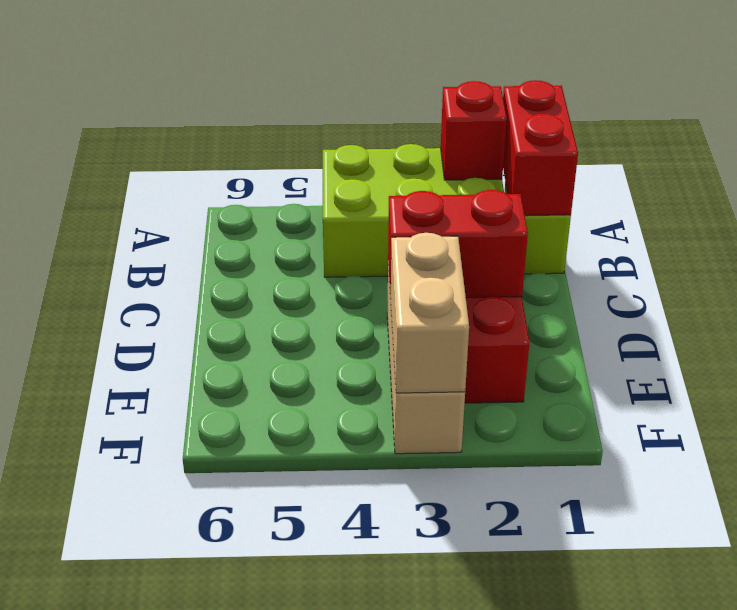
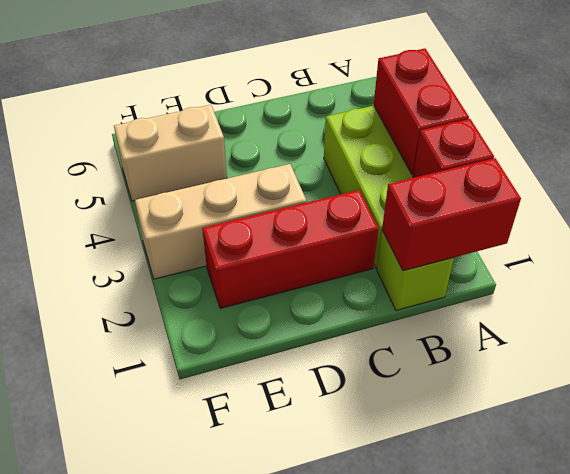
red brick D2:D3 level 2 -> red brick A3:A4 level 2
tan brick E3:F3 level 2 -> tan brick E5:F5 level 1

